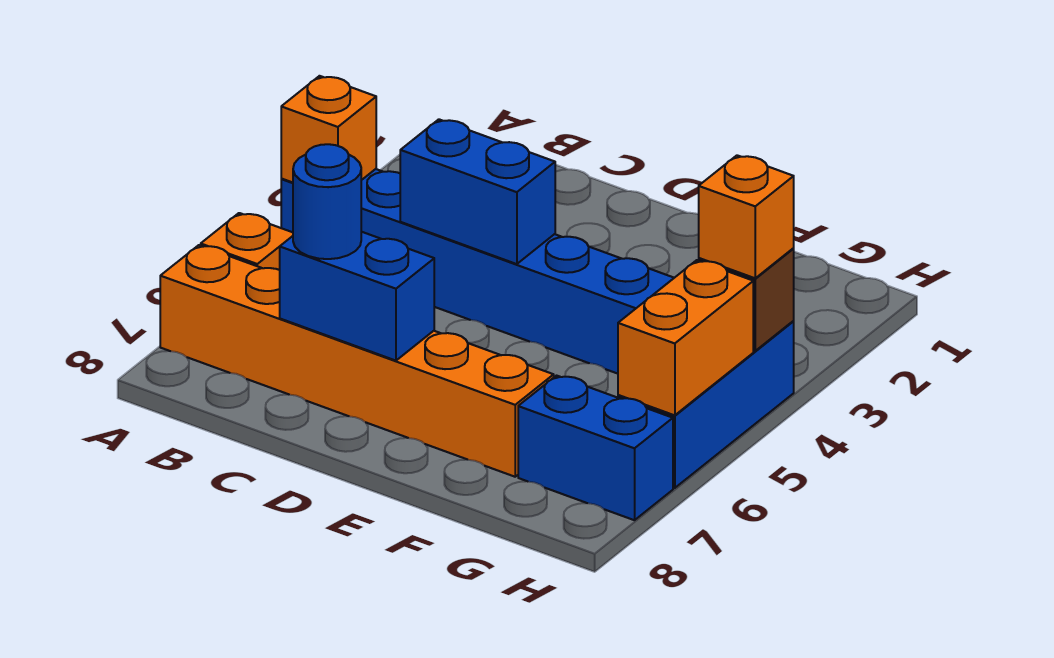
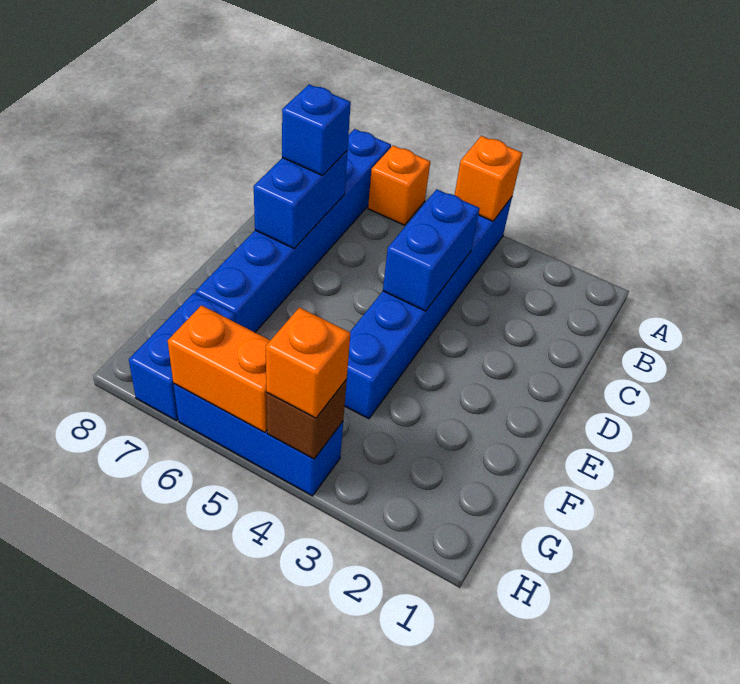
orange brick A7:F7 level 1 -> blue brick A7:F7 level 1
blue round brick C7 level 3 -> blue brick C7 level 3

